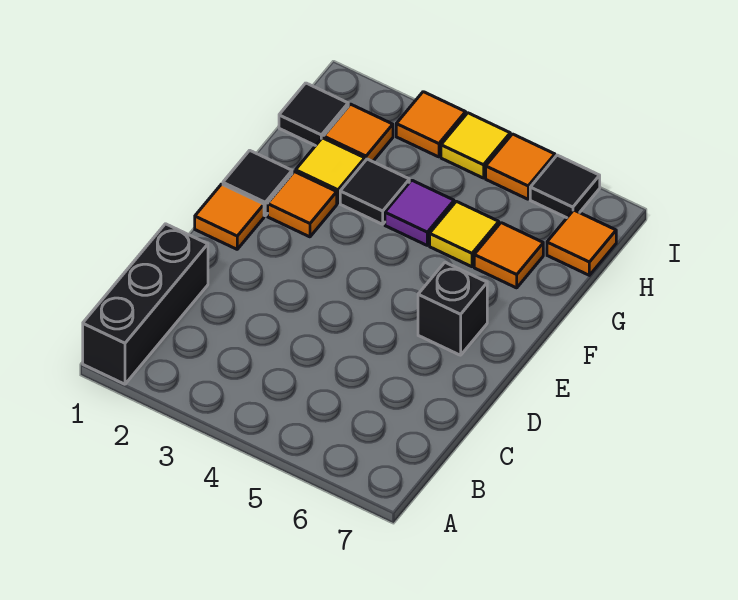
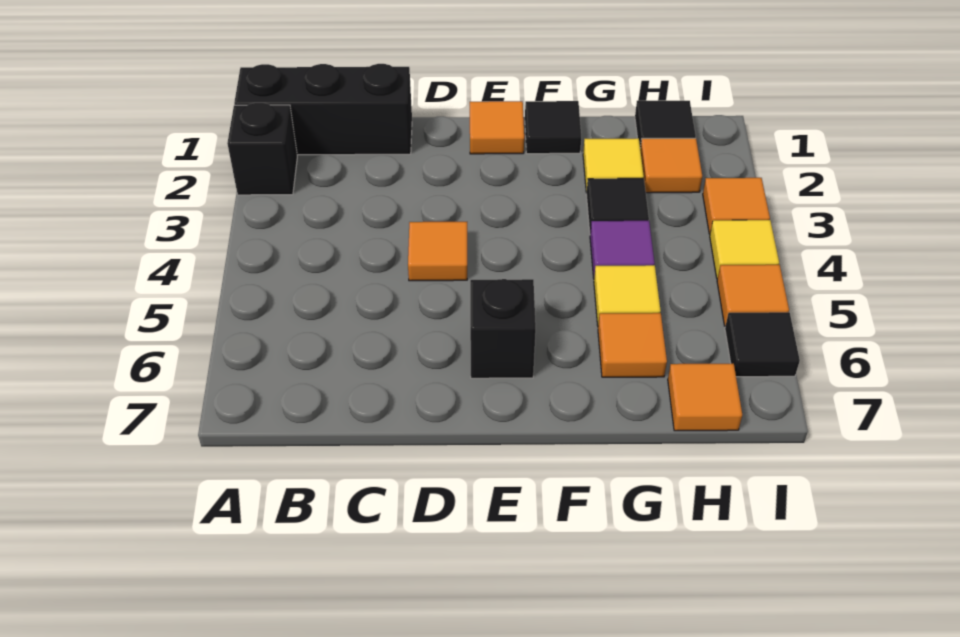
none -> black brick A2 level 1
orange tile F2 level 1 -> orange tile D4 level 1

